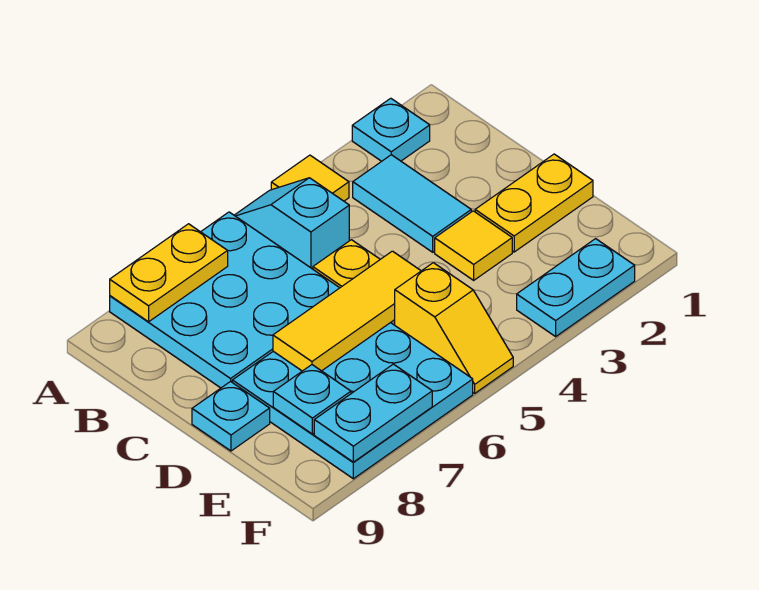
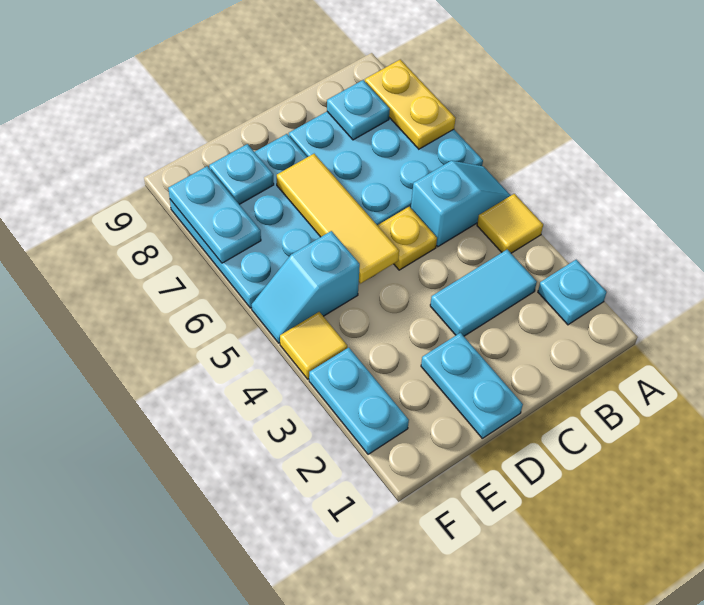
yellow plate D1:D2 level 1 -> cyan plate D1:D2 level 1
yellow tile D3 level 1 -> yellow tile F4 level 1
cyan plate D9 level 1 -> cyan plate B8 level 2
yellow slope E5:F5 level 1 top E -> cyan slope E5:F5 level 1 top E

